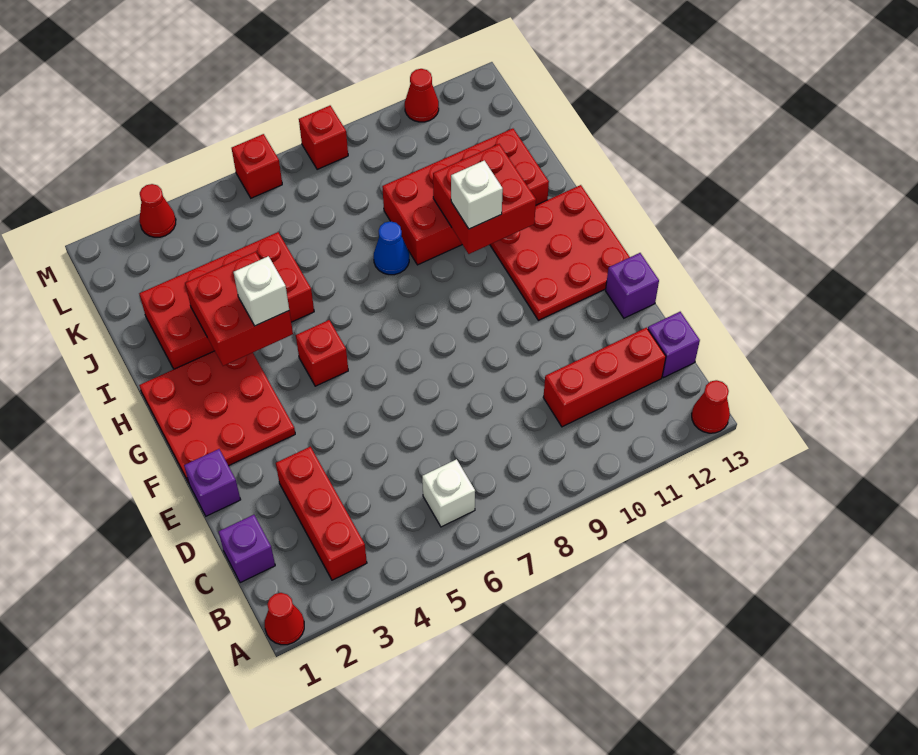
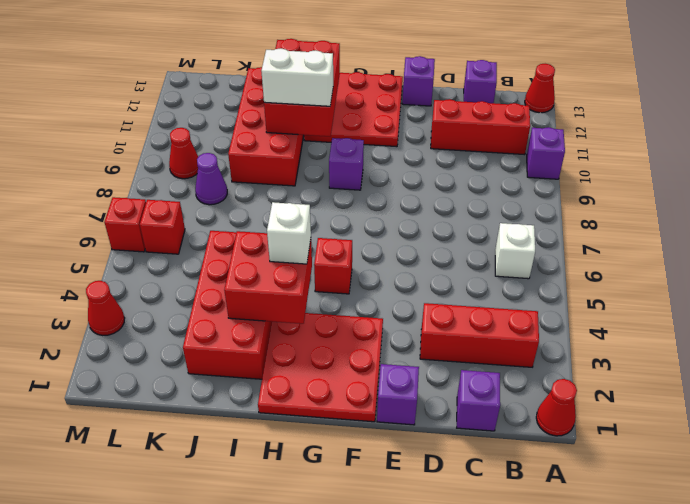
none -> purple brick A10 level 1
red brick C10:C12 level 1 -> red brick B11:D11 level 1
none -> purple brick G9 level 1
red brick H10:I11 level 2 -> red brick H10:I12 level 2
white brick H10 level 3 -> white brick H10:I10 level 3
blue cone I8 level 1 -> none
none -> purple cone K8 level 1
red brick M8 level 1 -> red brick L6 level 1
red cone M11 level 1 -> red cone L9 level 1

